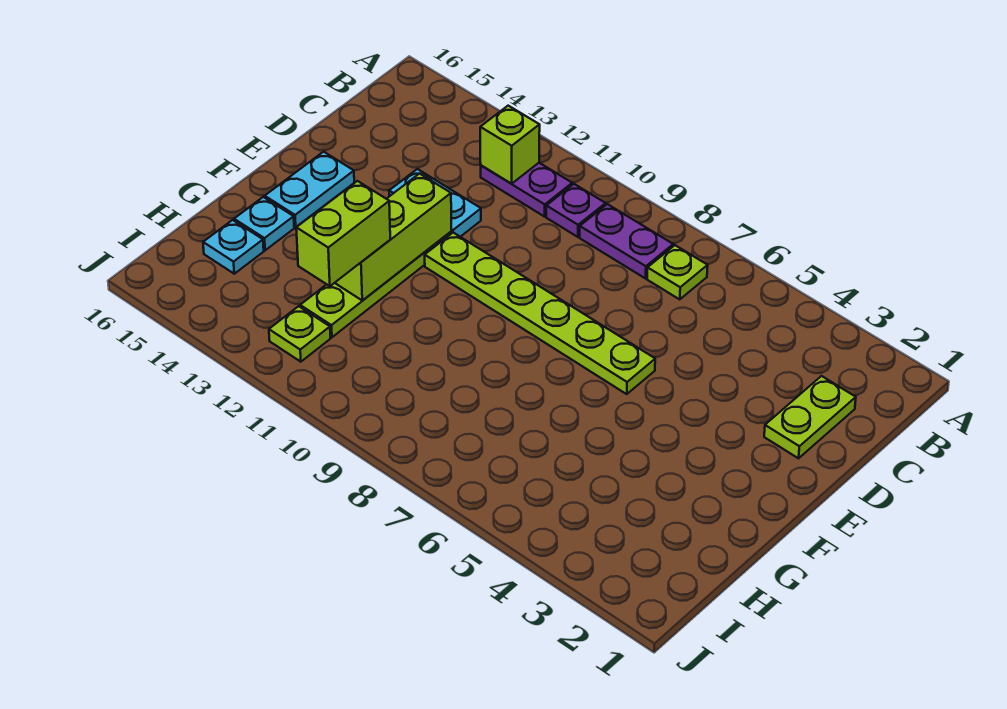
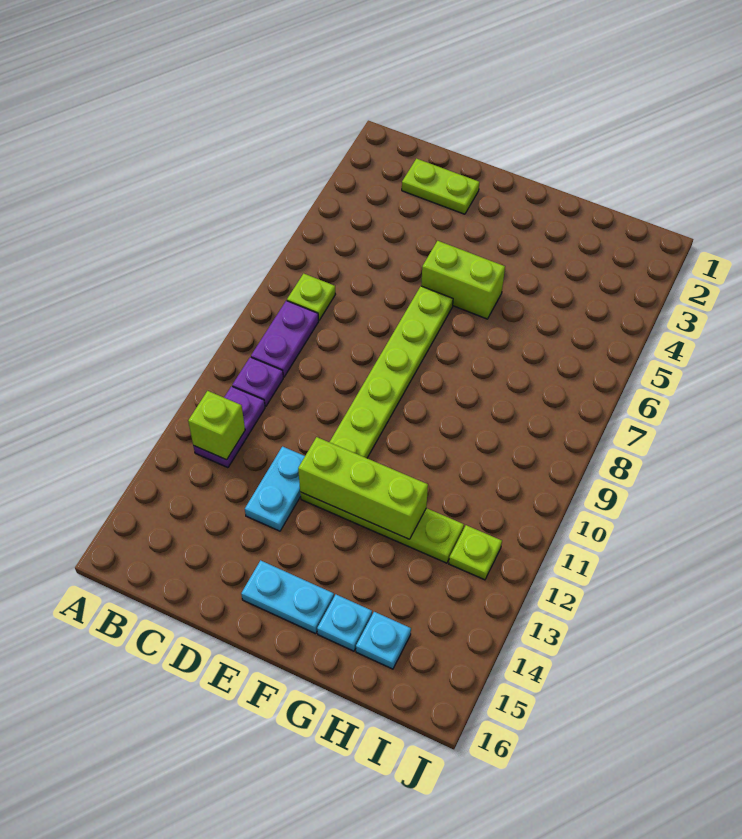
lime brick G12:H12 level 3 -> lime brick E5:F5 level 1

